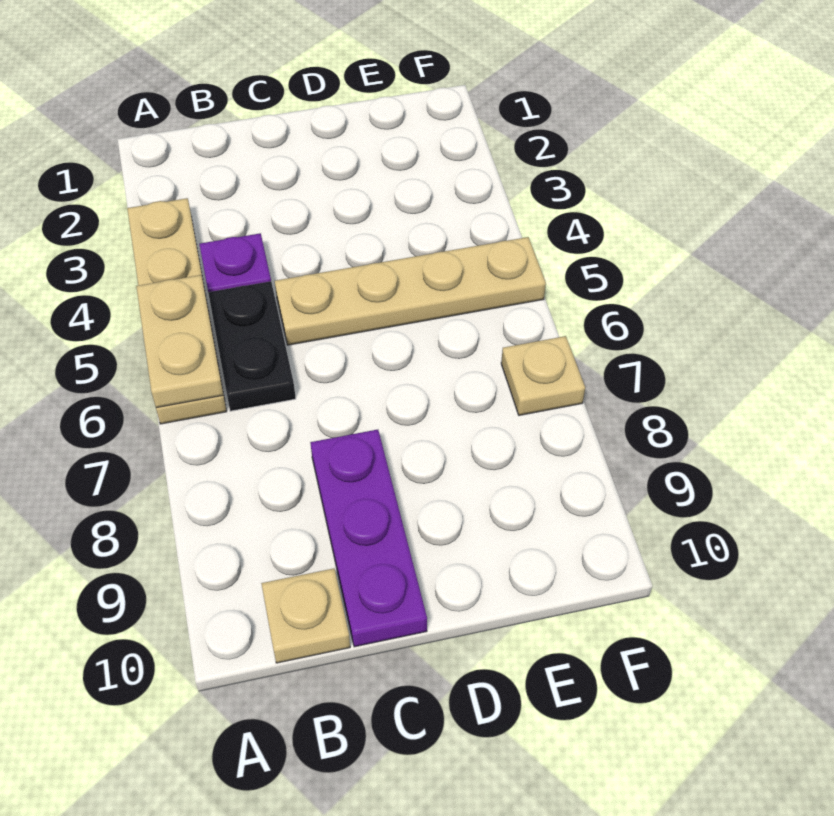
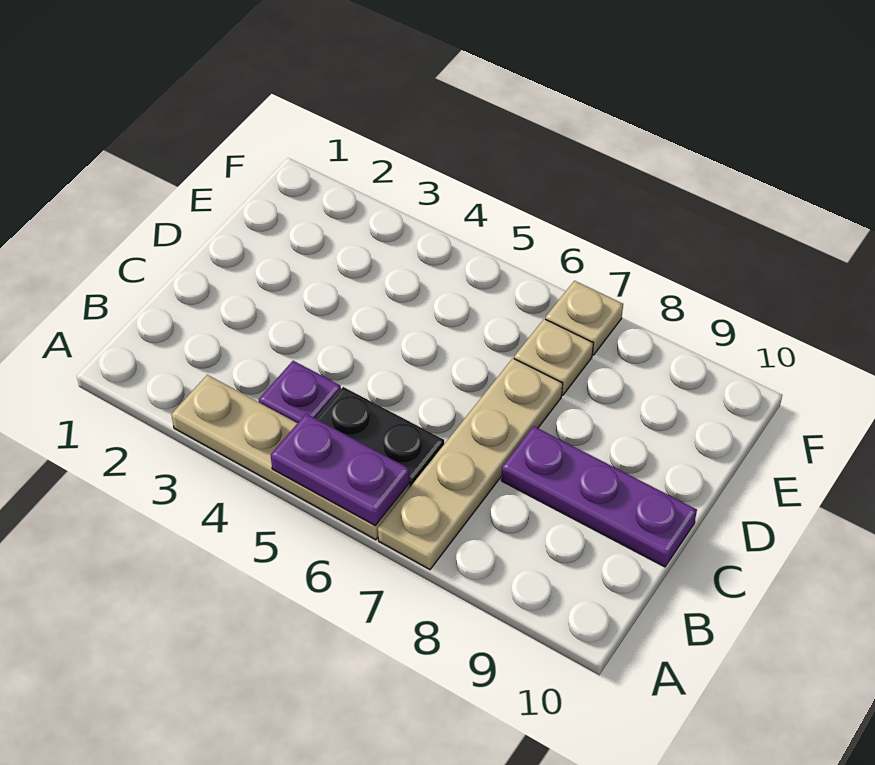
tan plate A5:A6 level 2 -> purple plate A5:A6 level 2
tan plate B10 level 1 -> tan plate E7 level 1
tan plate C5:F5 level 1 -> tan plate A7:D7 level 1

